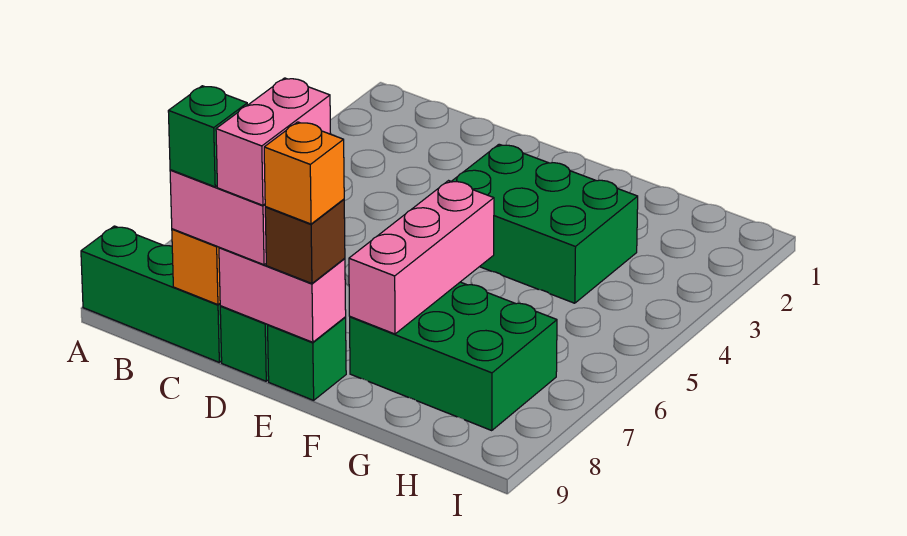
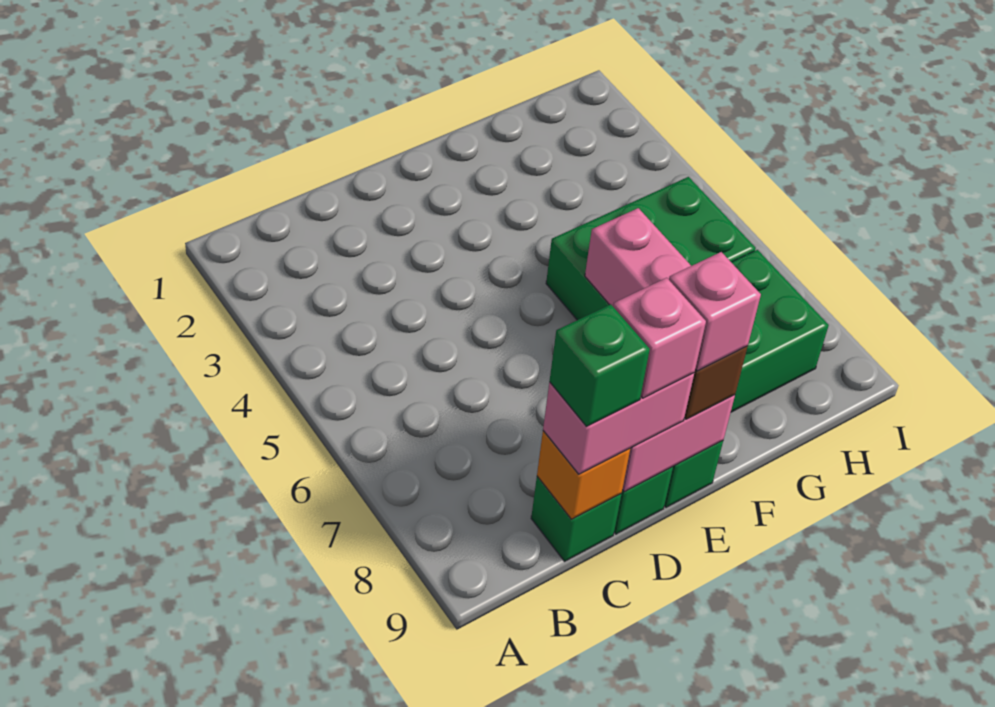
green brick A9:C9 level 1 -> green brick C9 level 1
pink brick D8:D9 level 4 -> pink brick D9 level 4
green brick E3:G4 level 1 -> green brick F5:H6 level 1
orange brick E9 level 4 -> pink brick E9 level 4

